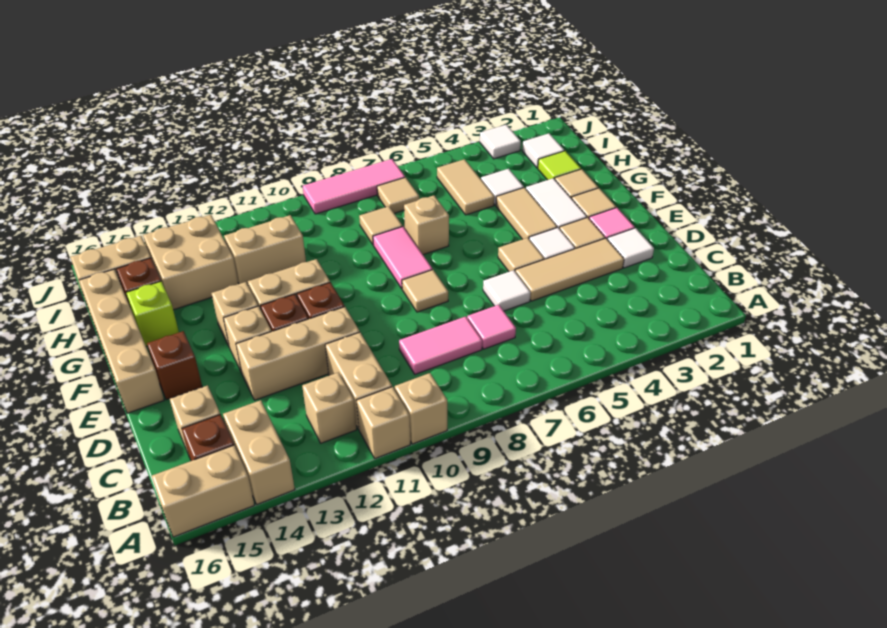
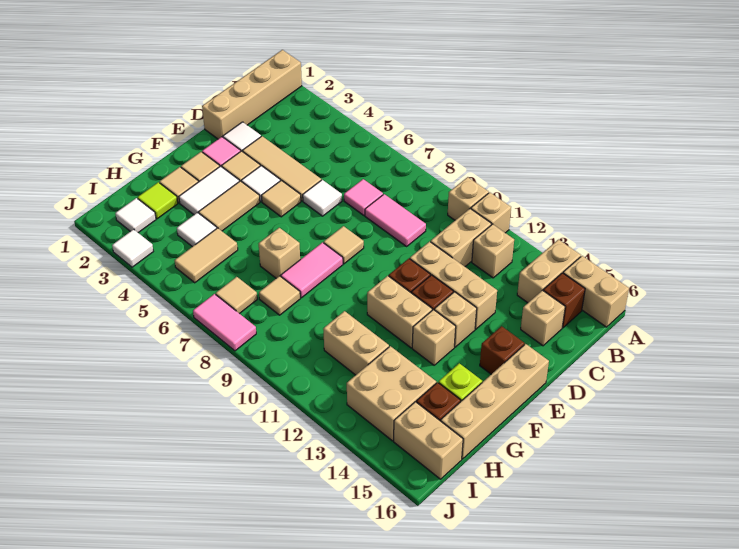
none -> tan brick A1:D1 level 1
pink tile J7:J9 level 1 -> pink tile J7:J8 level 1

